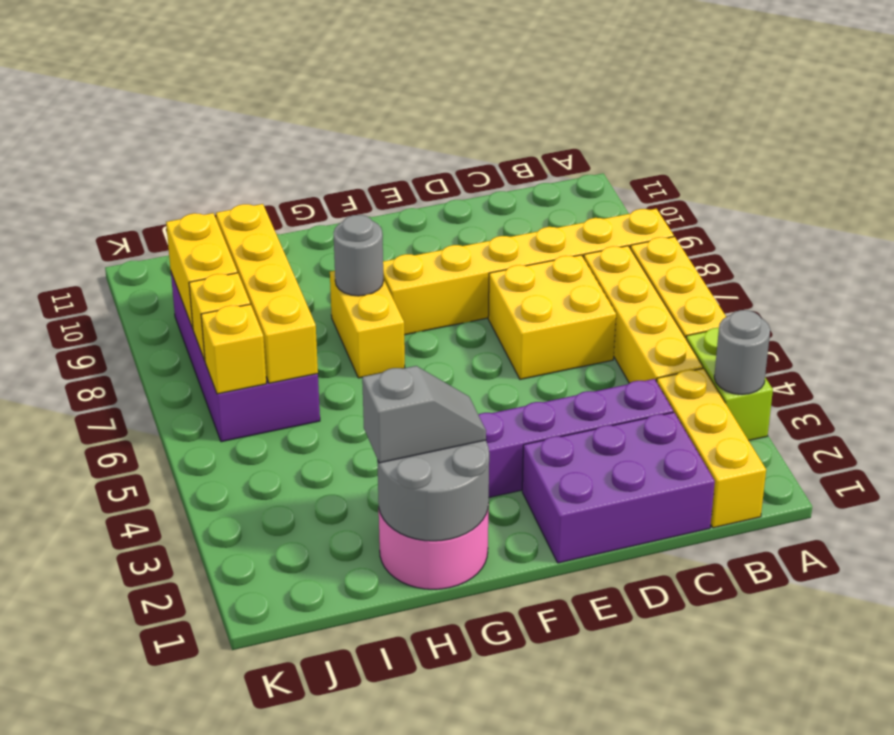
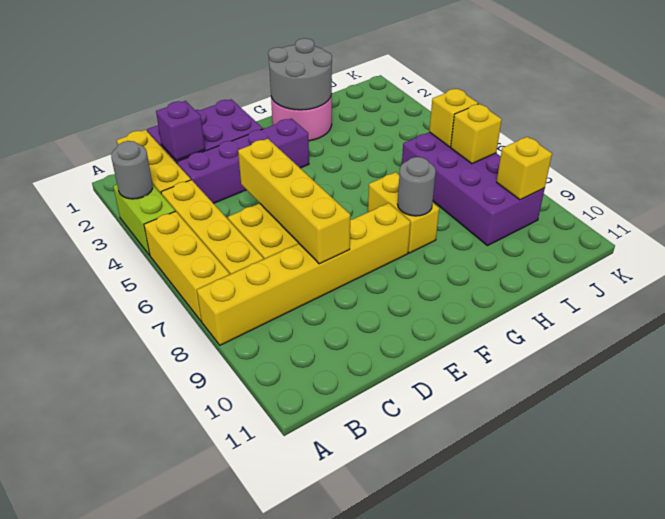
none -> purple brick C2 level 2
grey slope G2:H2 level 3 top H -> none
yellow brick I6:I9 level 2 -> yellow brick D5:D8 level 2
yellow brick J8:J9 level 2 -> yellow brick J9 level 2

